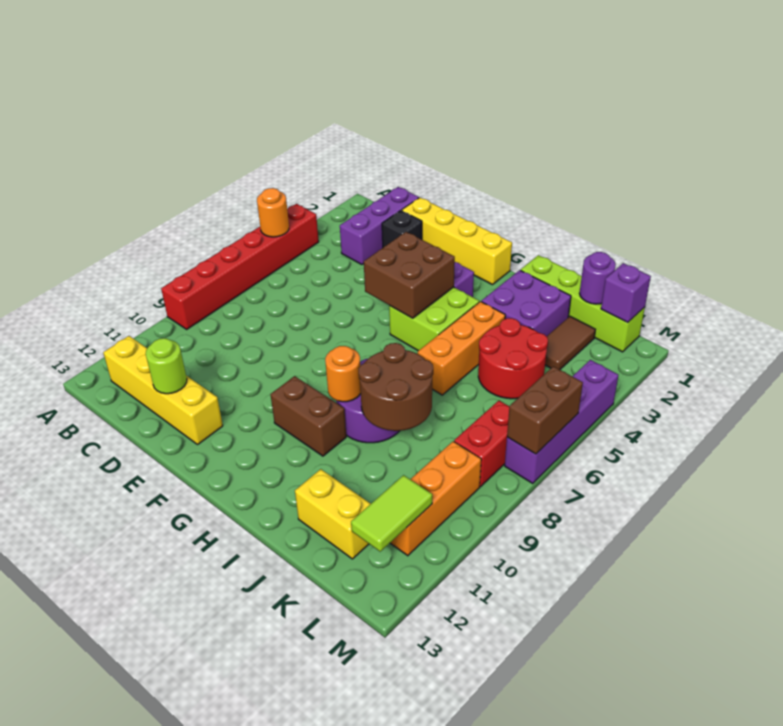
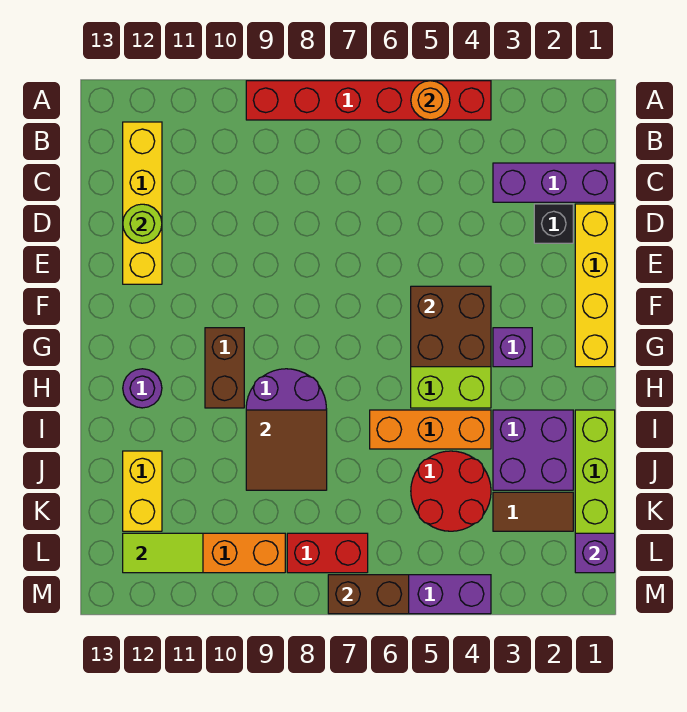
orange round brick H9 level 2 -> none
brown round brick I8:J9 level 2 -> brown tile I8:J9 level 2
purple round brick K1 level 2 -> purple round brick H12 level 1

